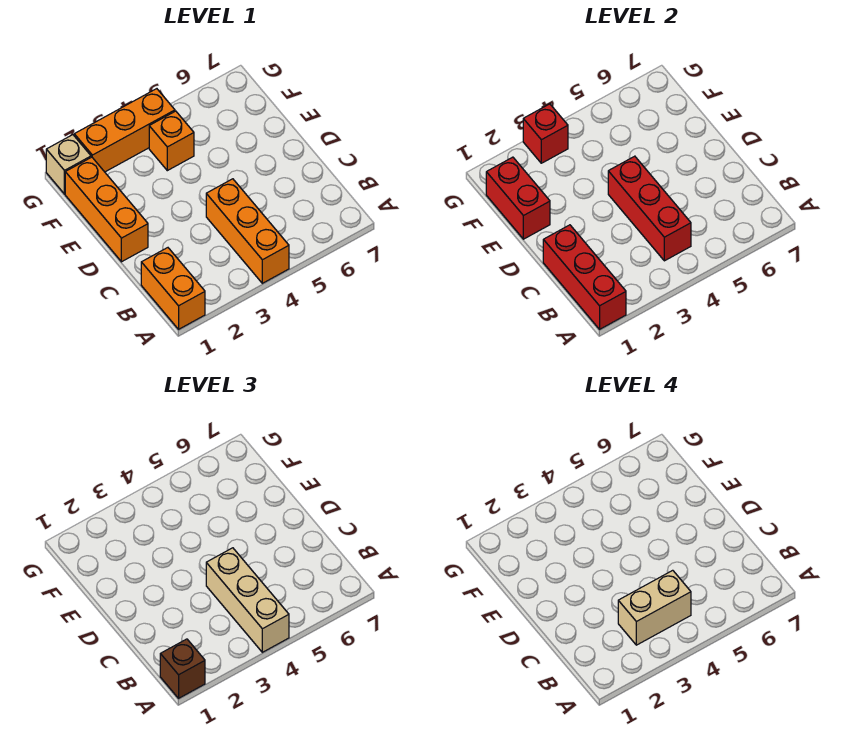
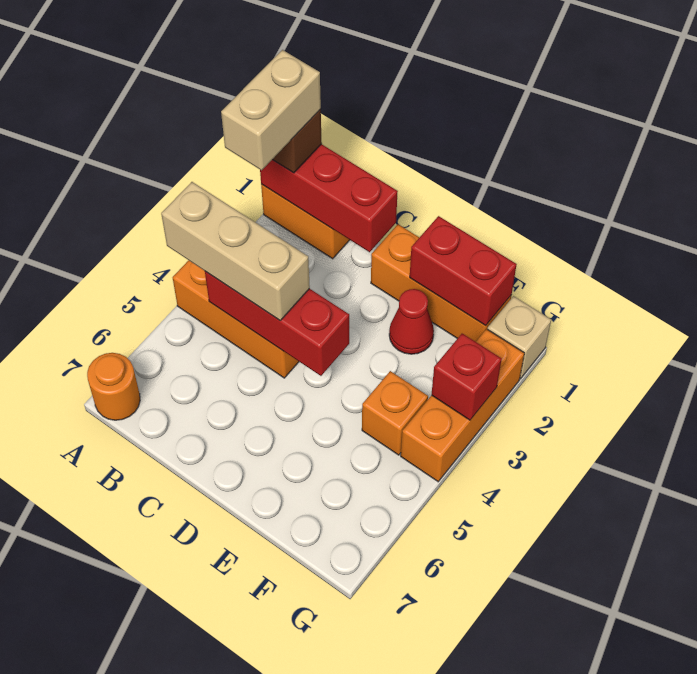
none -> orange round brick A7 level 1
tan brick B3:B4 level 4 -> tan brick A1:A2 level 4
none -> red cone E2 level 1

